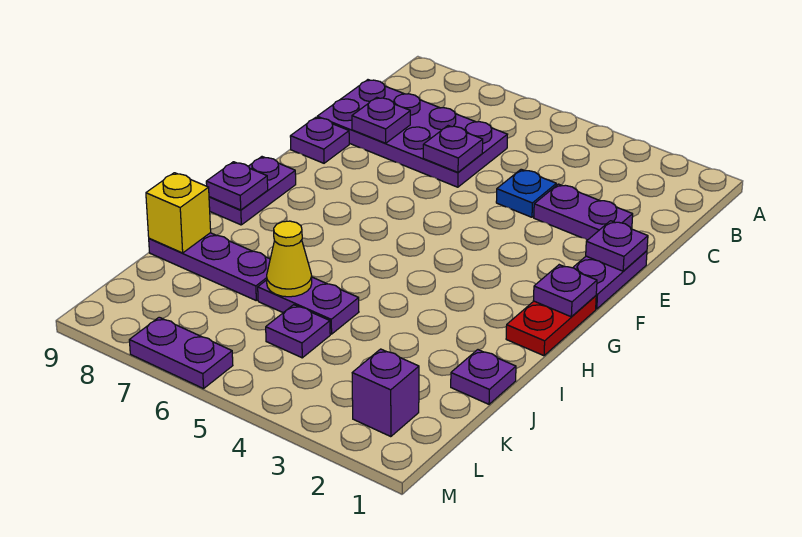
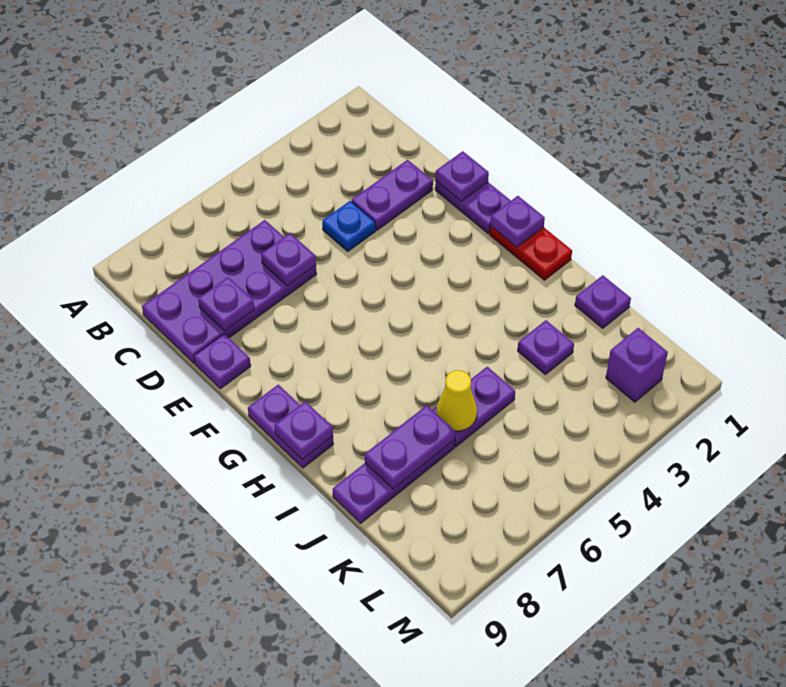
yellow brick J9 level 2 -> none
purple plate K5 level 1 -> purple plate J3 level 1
purple plate M6:M7 level 1 -> purple plate J7:J8 level 2

